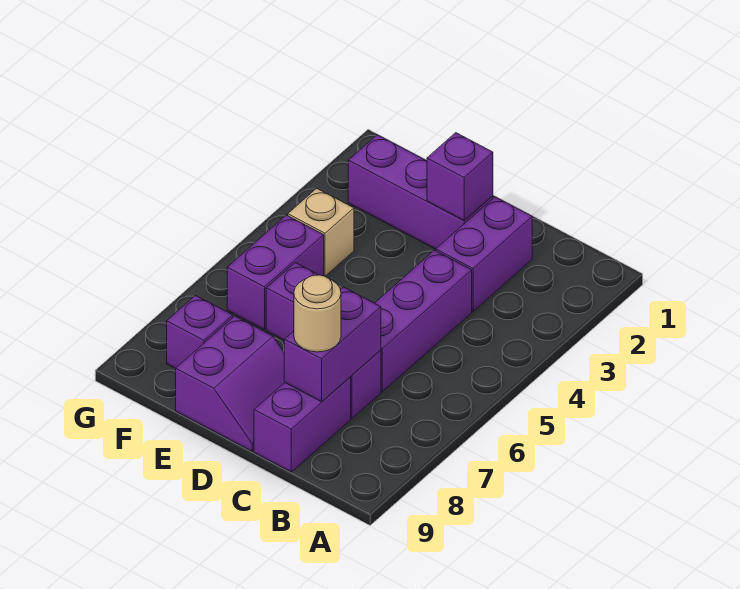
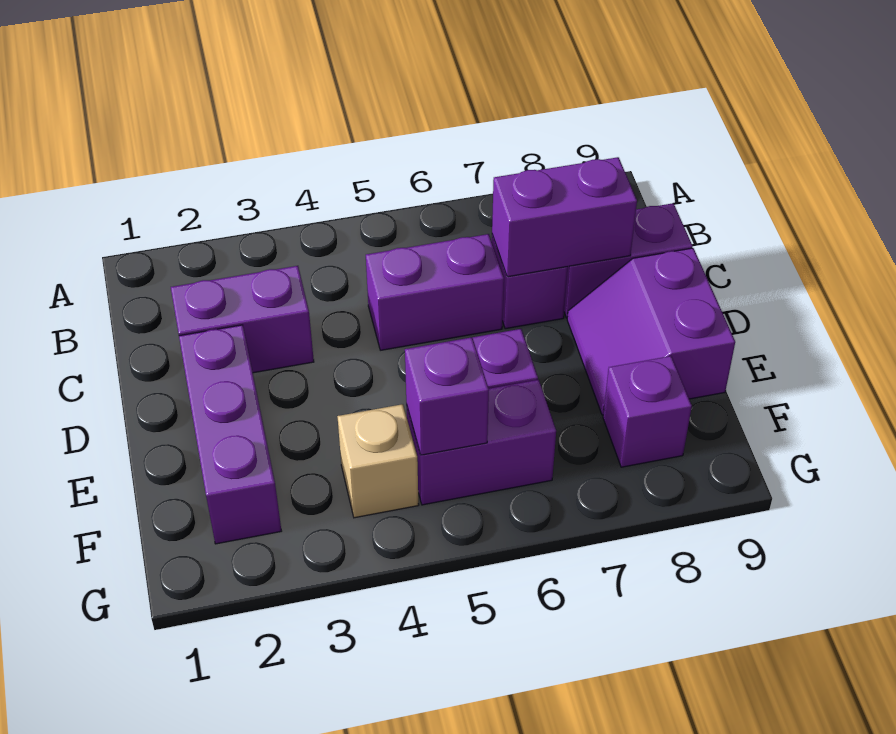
purple brick C4:C6 level 1 -> purple brick C5:C6 level 1
tan round brick C8 level 3 -> none
purple brick D2 level 2 -> purple brick F5 level 2
purple slope D8:E9 level 1 top E -> purple slope D8:E9 level 1 top 9

